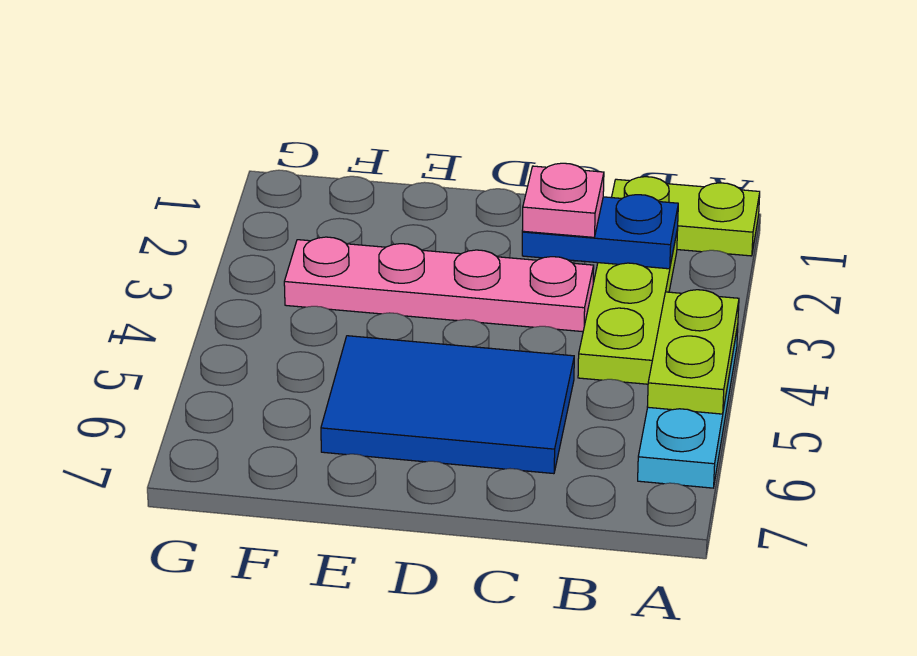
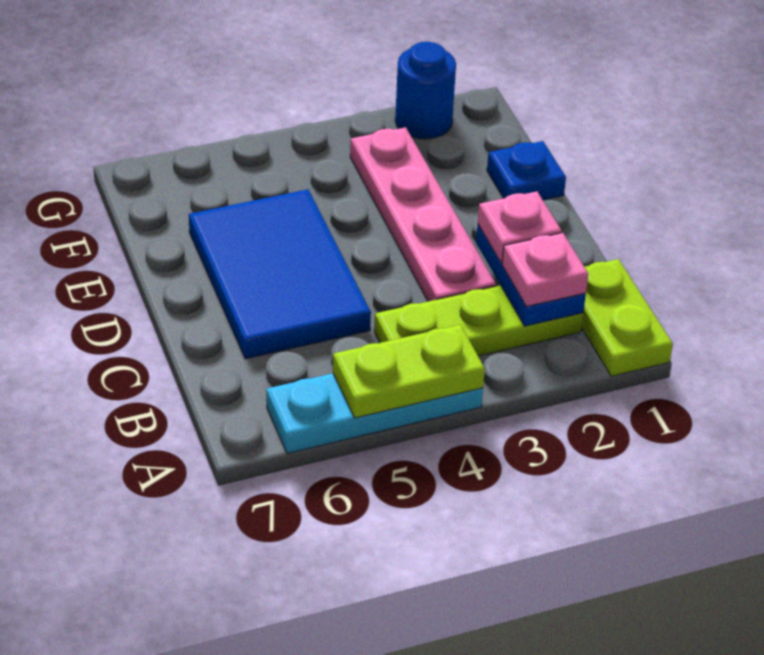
none -> pink plate B2 level 3
none -> blue plate E1 level 1
none -> blue round brick G2 level 1

